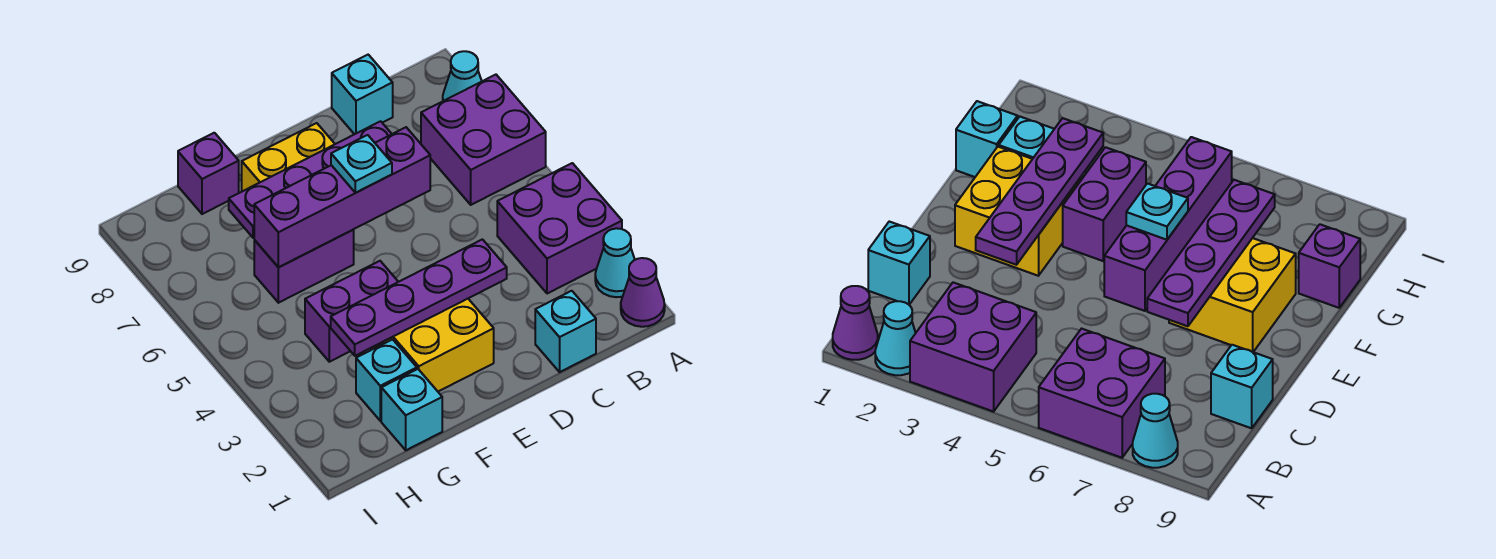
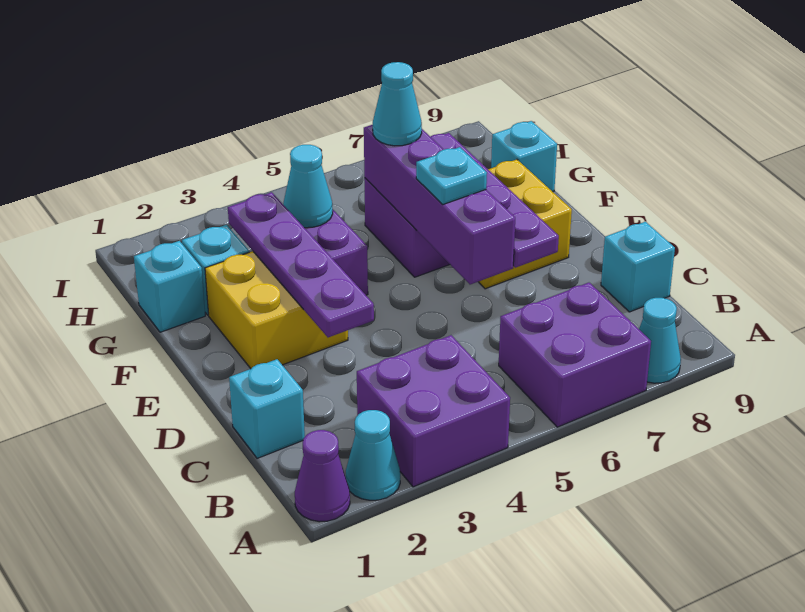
none -> cyan cone G4 level 2
none -> cyan cone G6 level 3
purple brick G9 level 1 -> cyan brick G9 level 1

